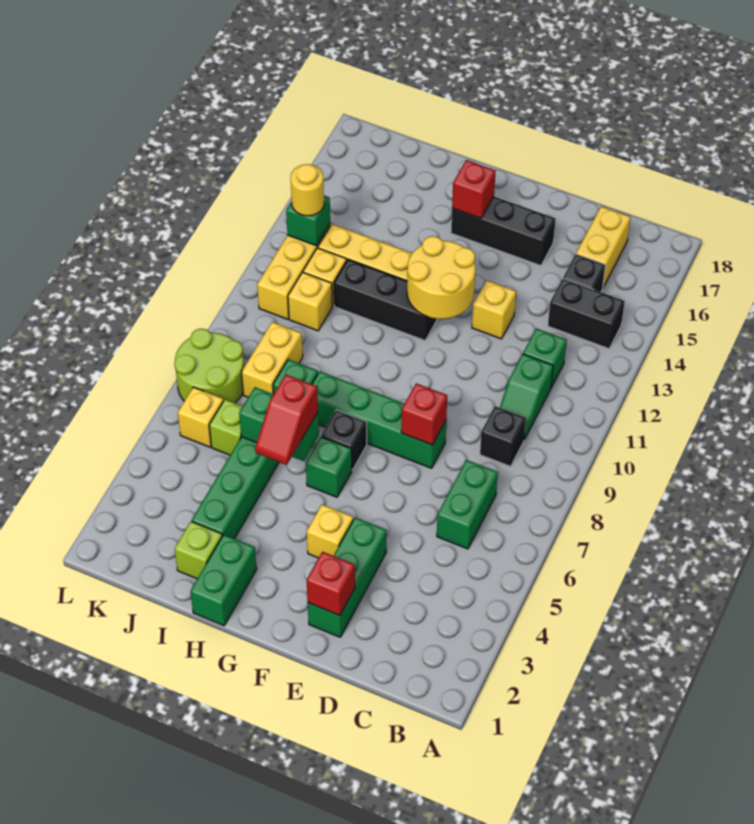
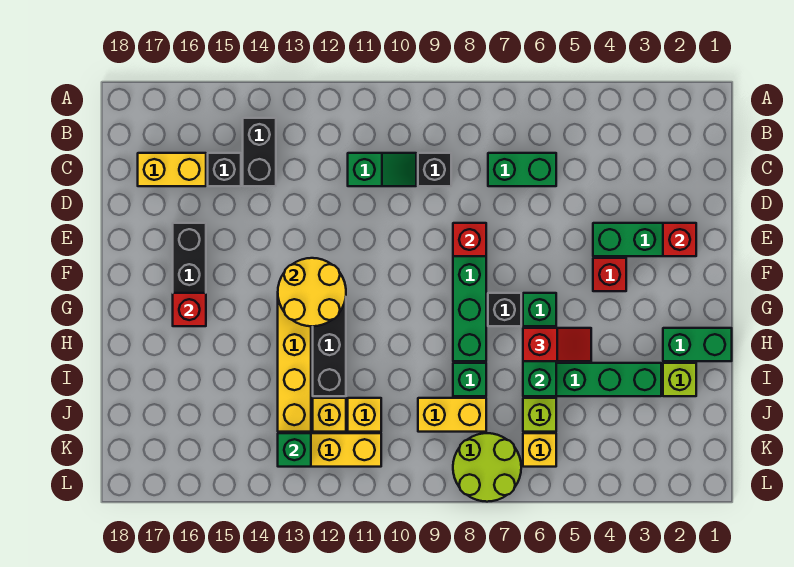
green brick C12 level 1 -> none
yellow brick E13 level 1 -> none
yellow brick F4 level 1 -> red brick F4 level 1
yellow round brick K13 level 3 -> none

